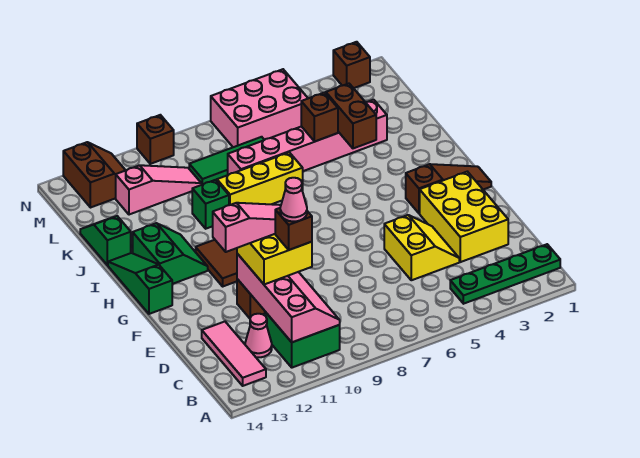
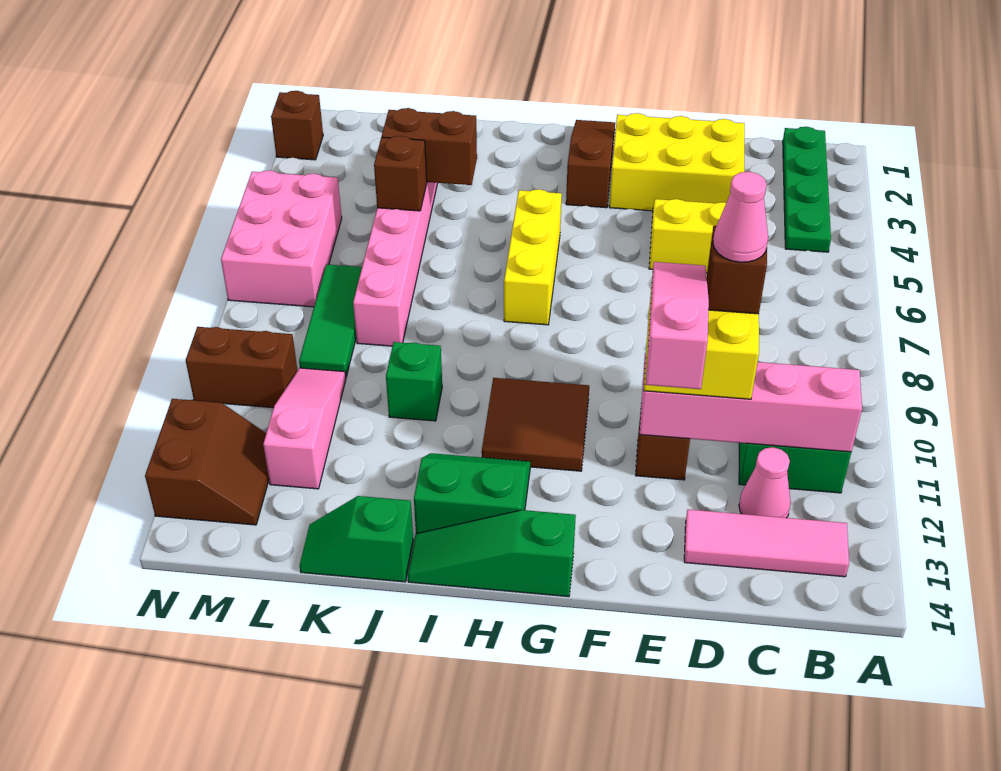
yellow brick J7:J9 level 1 -> yellow brick H5:H7 level 1
brown slope M12:N13 level 1 top 13 -> brown slope M12:N13 level 1 top N
brown brick N10 level 1 -> brown brick M10:N10 level 1

